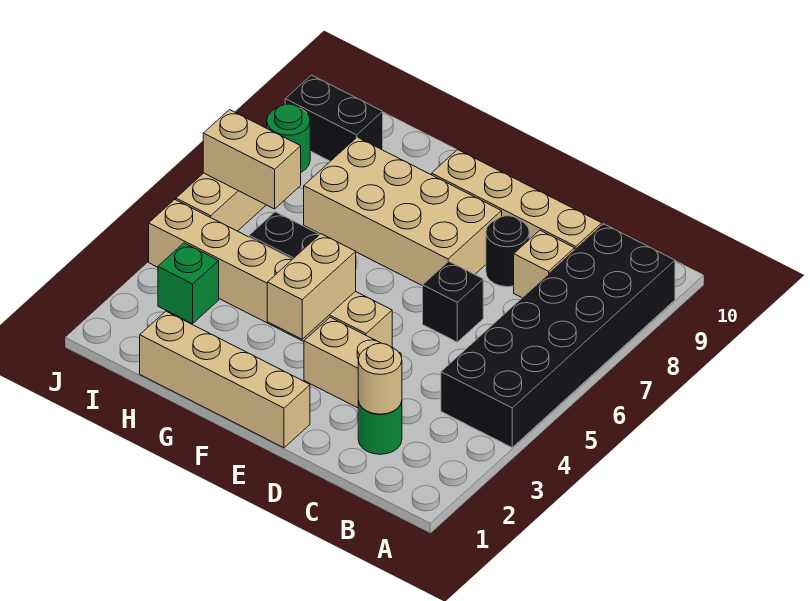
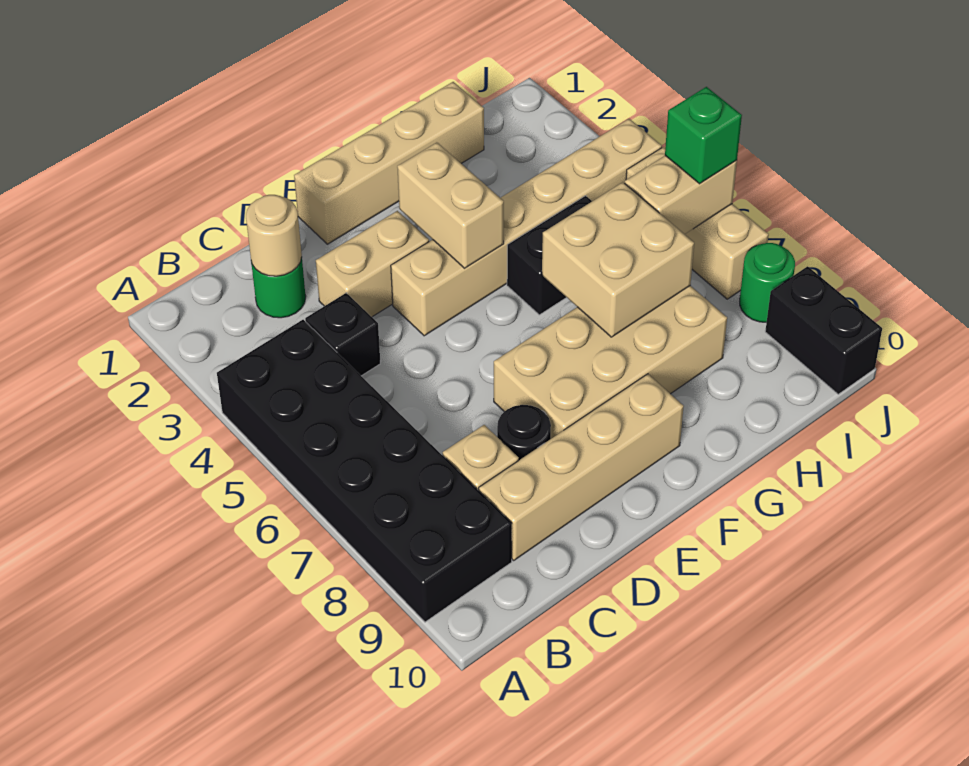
black brick D6 level 1 -> black brick C4 level 1
none -> tan brick G6:H7 level 2
green brick I3 level 1 -> green brick J6 level 3
black brick I9:J9 level 1 -> black brick J9:J10 level 1

